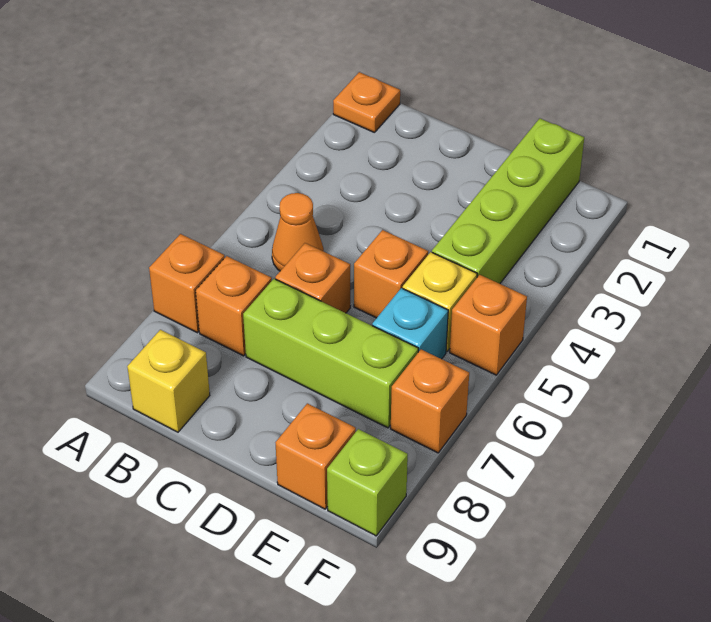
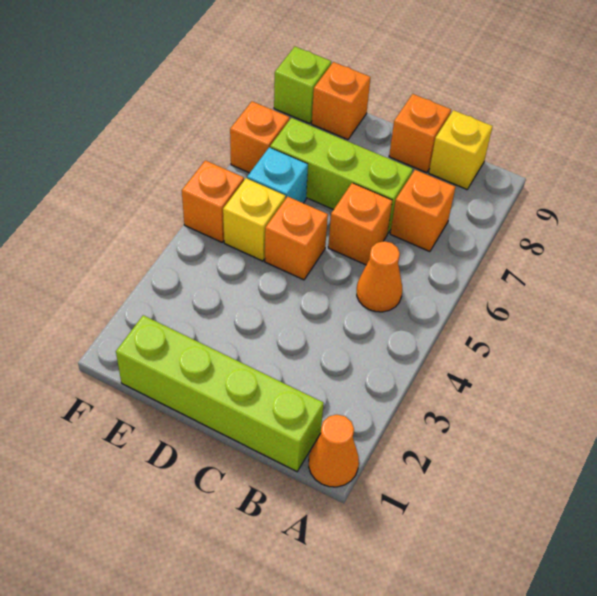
orange plate A1 level 1 -> orange cone A1 level 1
orange brick A7 level 1 -> orange brick C9 level 1
lime brick E1:E4 level 1 -> lime brick B1:E1 level 1

